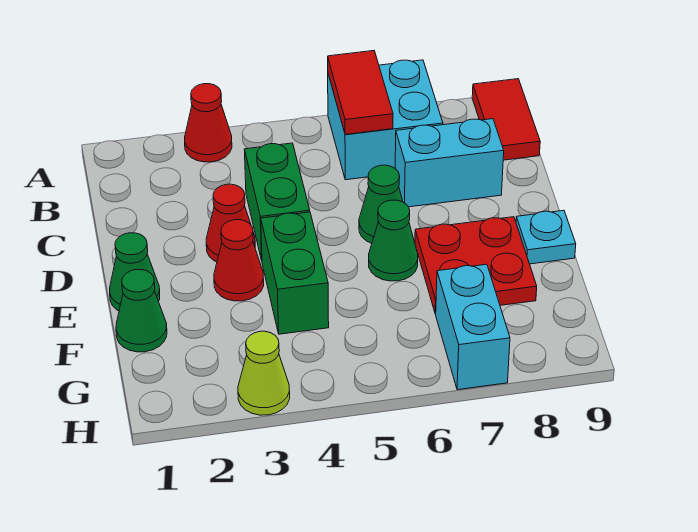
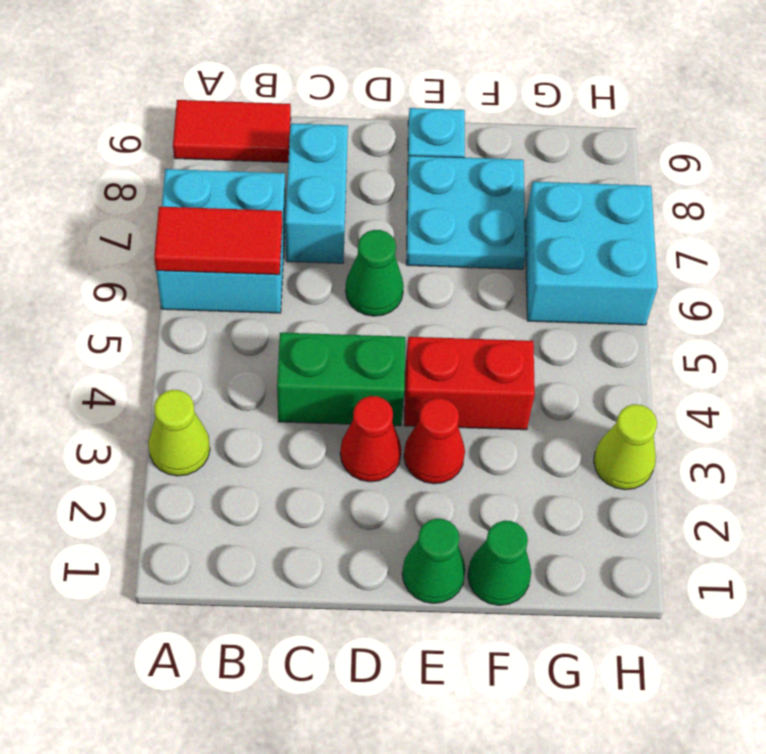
red cone A3 level 1 -> lime cone A3 level 1
green brick E4:F4 level 1 -> red brick E4:F4 level 1
green cone E6 level 1 -> none
red plate E7:F8 level 1 -> cyan plate E7:F8 level 1
cyan brick G7:H7 level 1 -> cyan brick G6:H7 level 1

